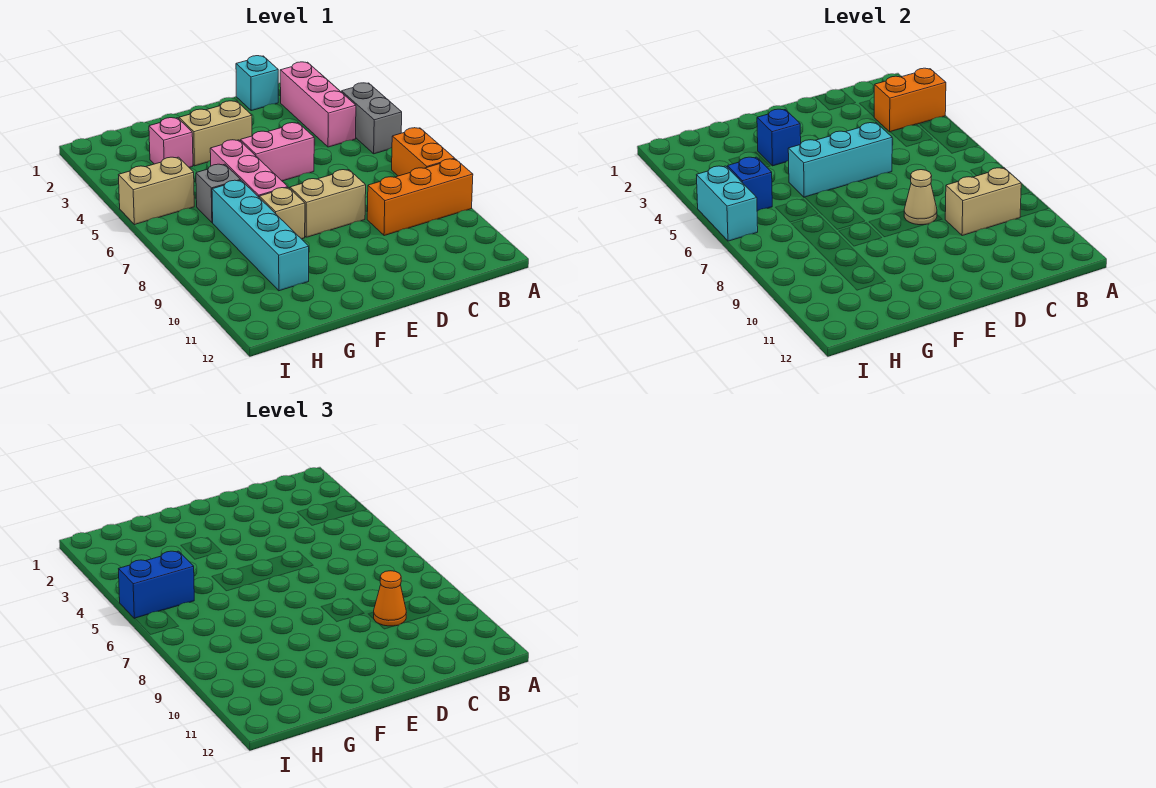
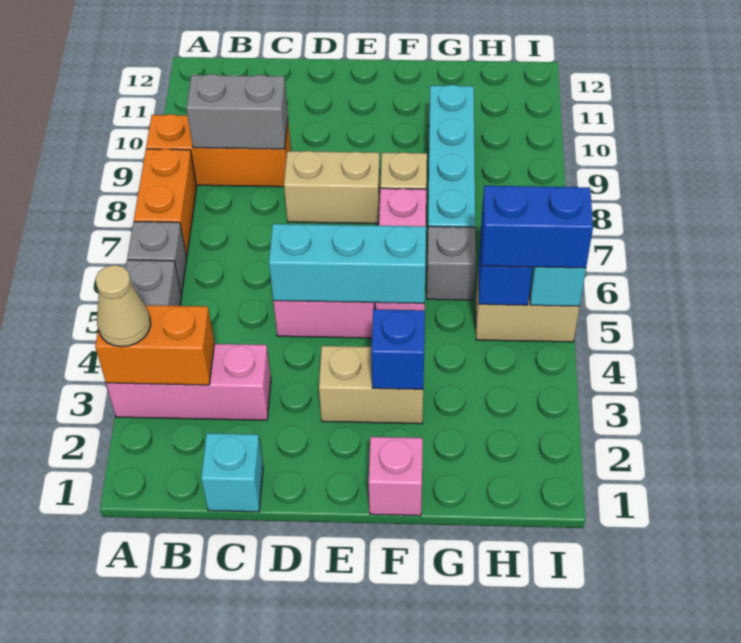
none -> grey brick A6 level 1
pink brick B2:B4 level 1 -> pink brick A3:C3 level 1
tan brick B9:C9 level 2 -> grey brick B9:C9 level 2
orange cone C9 level 3 -> none
tan cone D8 level 2 -> tan cone A3 level 3
pink brick G3 level 1 -> pink brick F1 level 1

